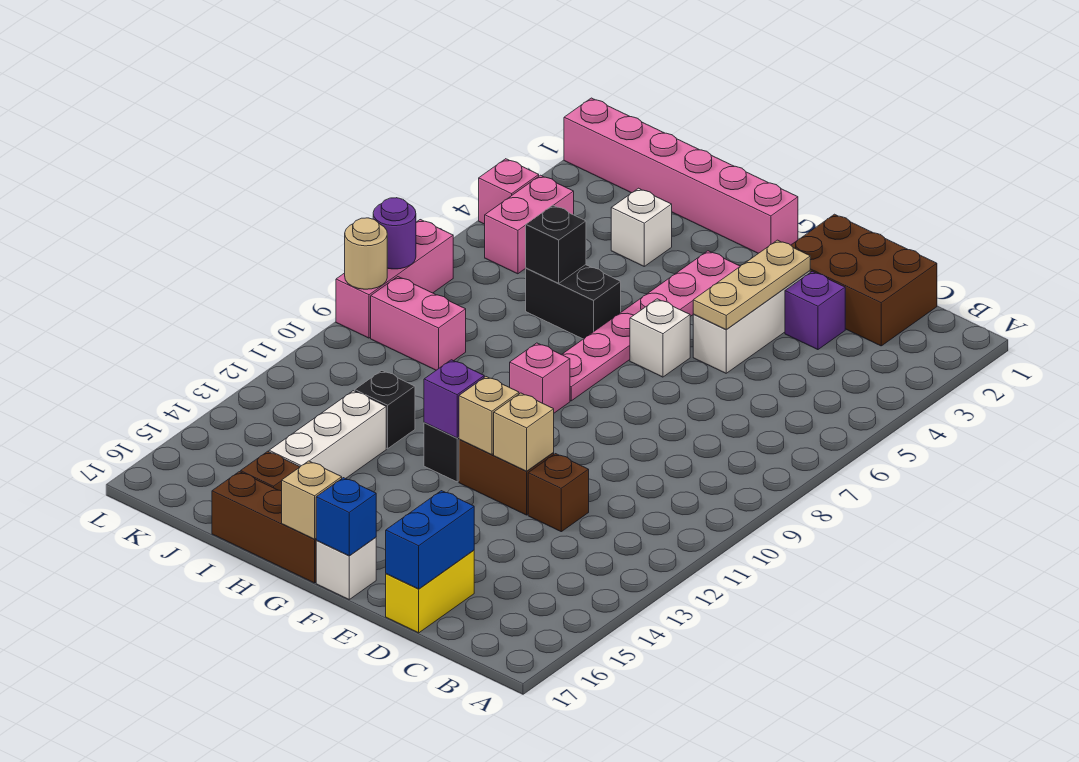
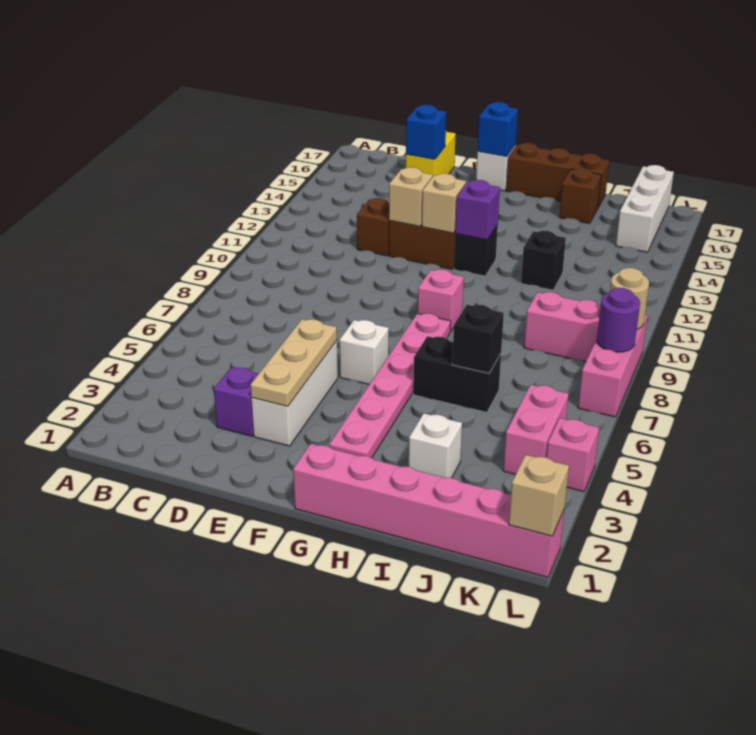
brown brick C1:E2 level 1 -> none
blue brick D16:D17 level 2 -> blue brick D16 level 2
tan brick G17 level 2 -> tan brick L1 level 2
white brick I13:I15 level 1 -> white brick K15:K17 level 1

